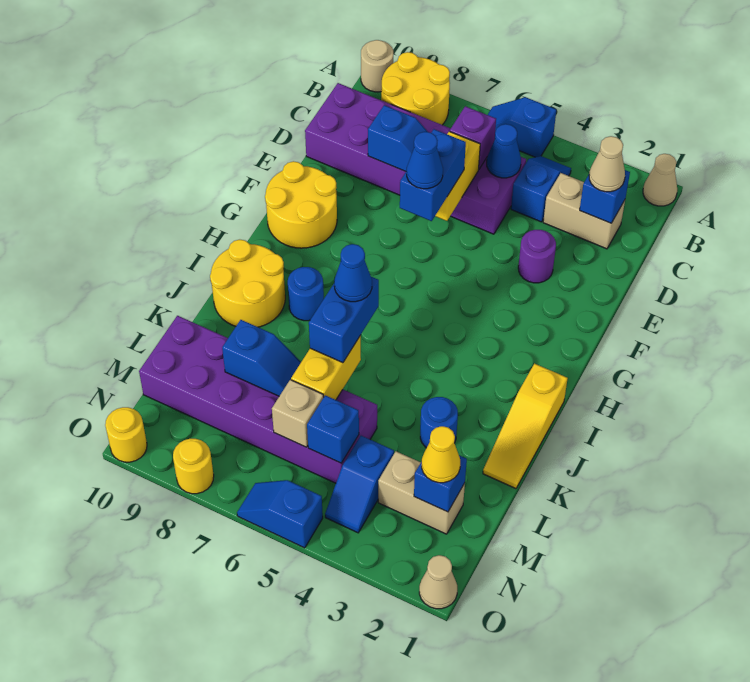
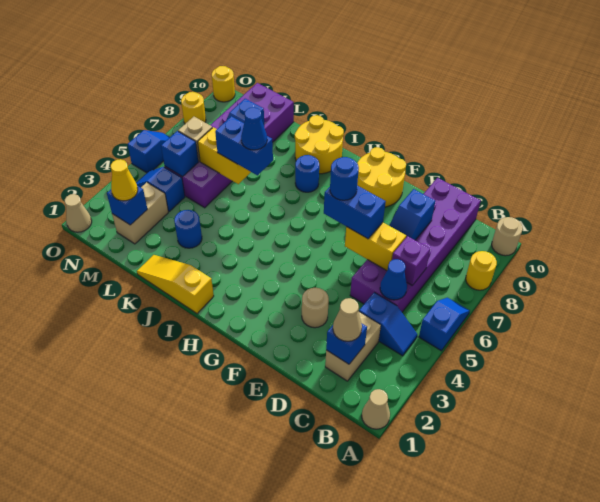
yellow round brick A8:B9 level 1 -> yellow round brick A8 level 1
purple round brick E3 level 1 -> tan round brick E3 level 1
blue cone F6 level 4 -> blue round brick F6 level 4

